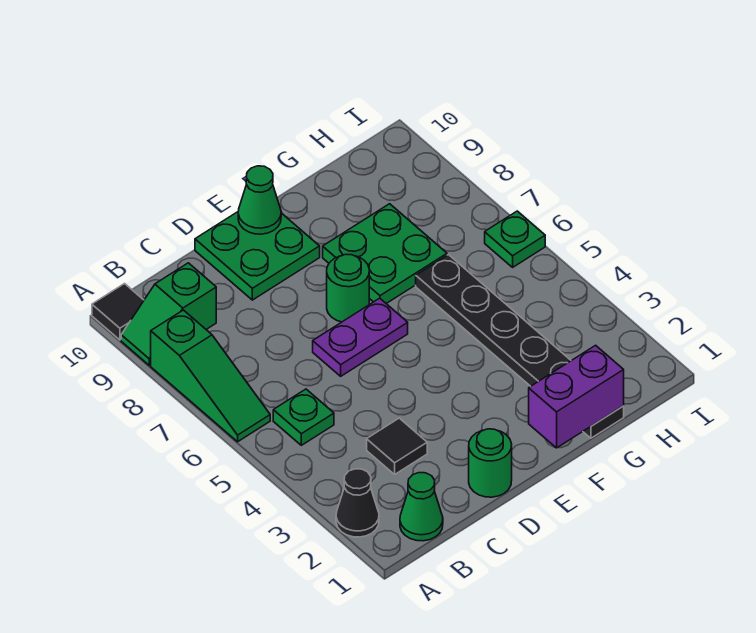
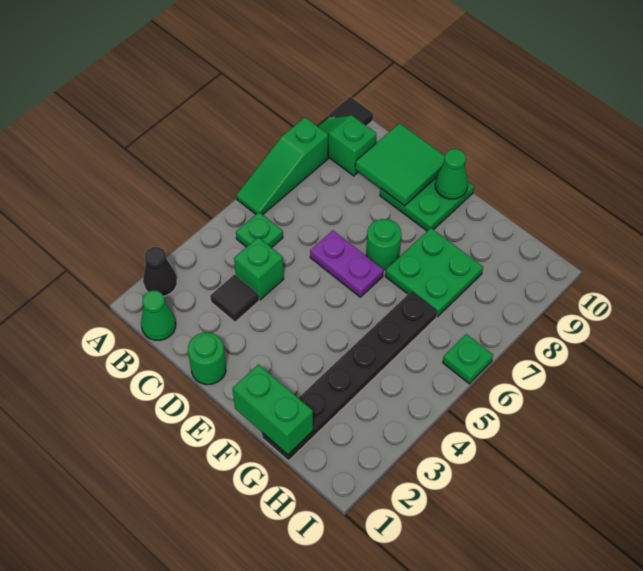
none -> green brick C4 level 1
none -> green tile C9:D10 level 2
purple brick F1:G1 level 2 -> green brick F1:G1 level 2

